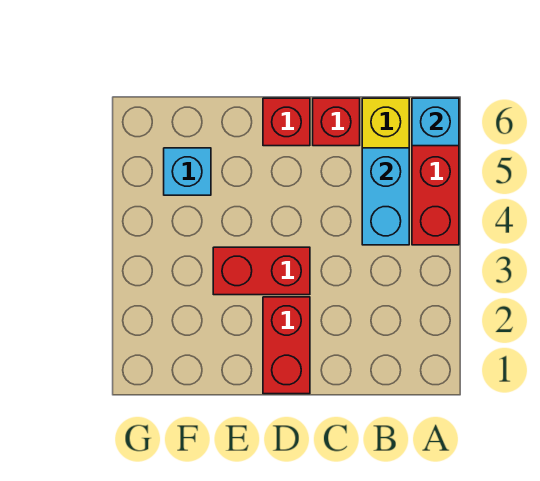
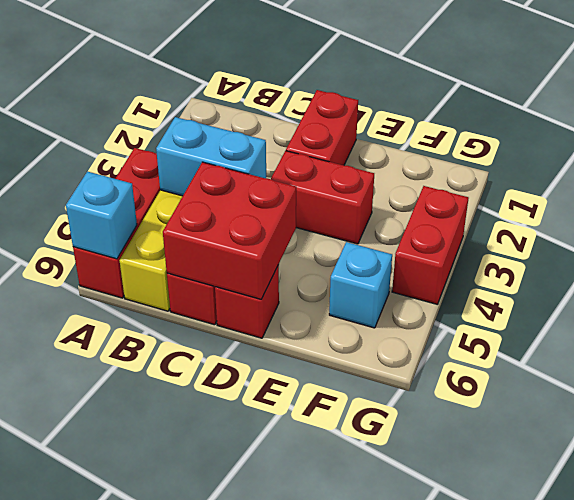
cyan brick B4:B5 level 2 -> cyan brick B4:C4 level 2
none -> red brick C5:D6 level 2
none -> red brick G3:G4 level 1

